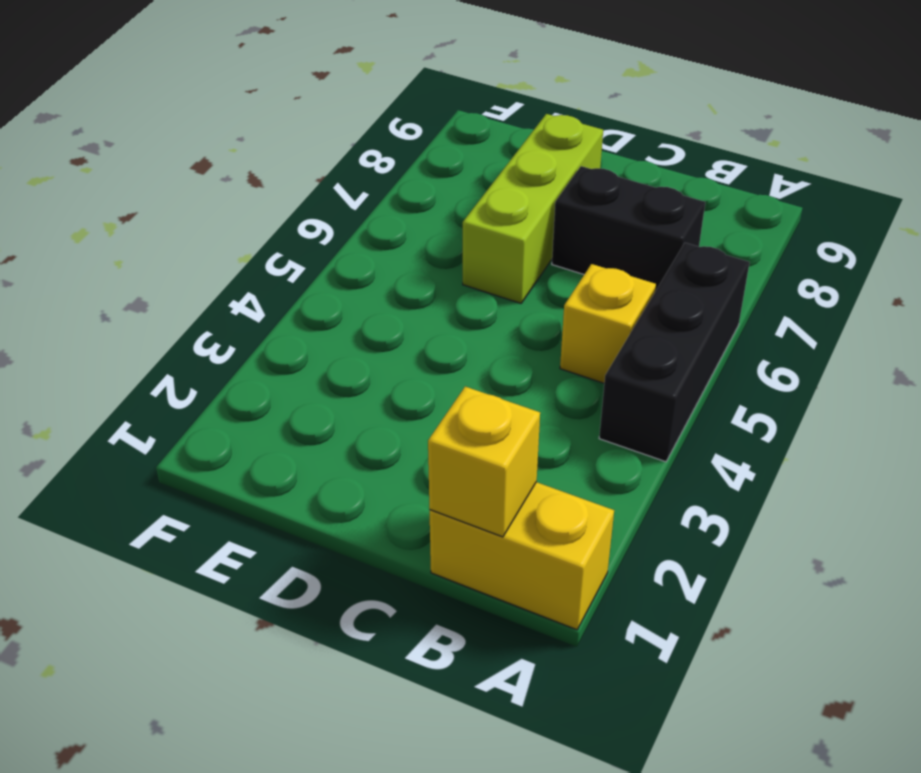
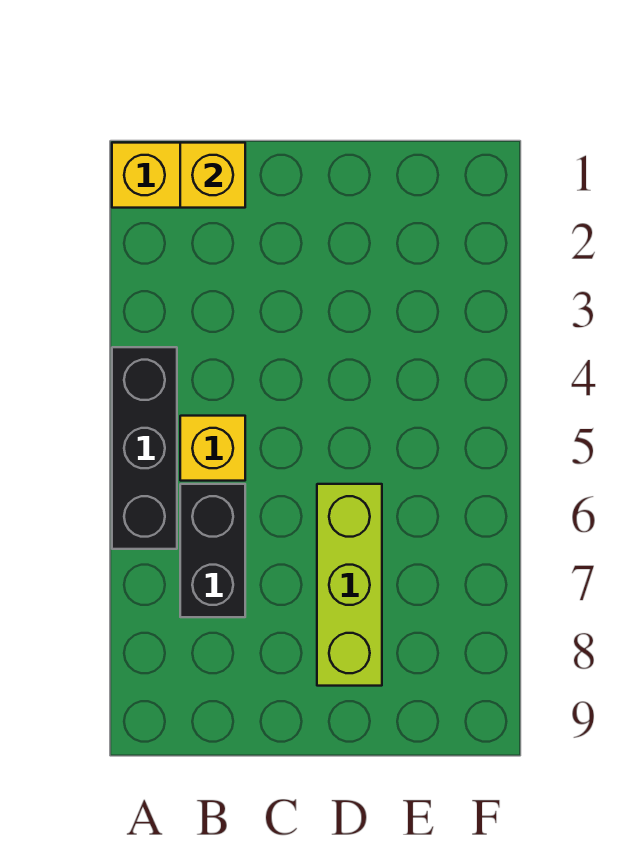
black brick B7:C7 level 1 -> black brick B6:B7 level 1

